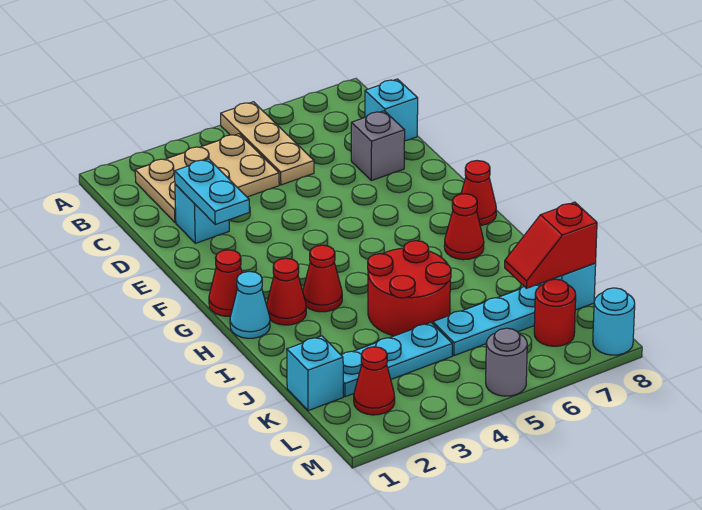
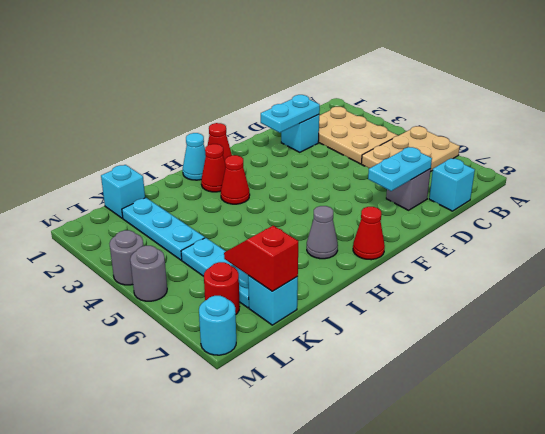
tan plate A5:C5 level 1 -> tan plate A5:C6 level 1
none -> cyan plate D7:E7 level 2
red cone H7 level 1 -> grey cone H7 level 1
red round brick I4:J5 level 1 -> none
red cone L2 level 1 -> none
none -> grey round brick M4 level 1

